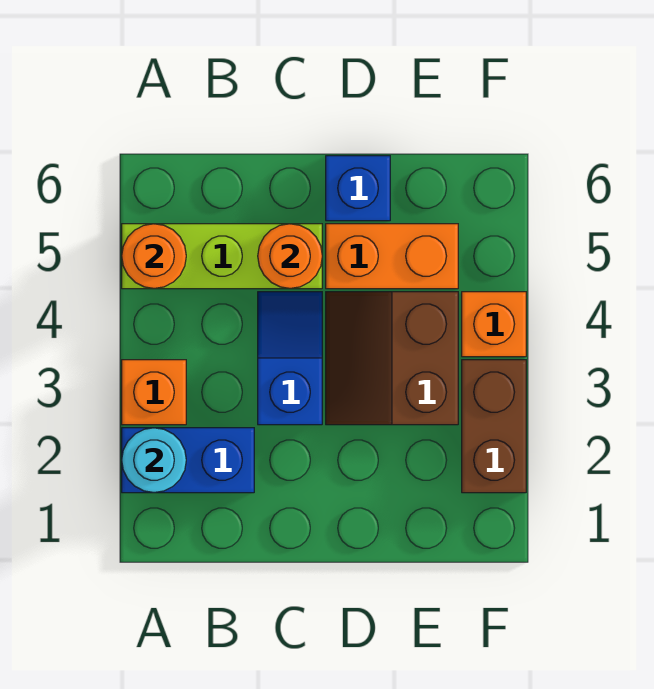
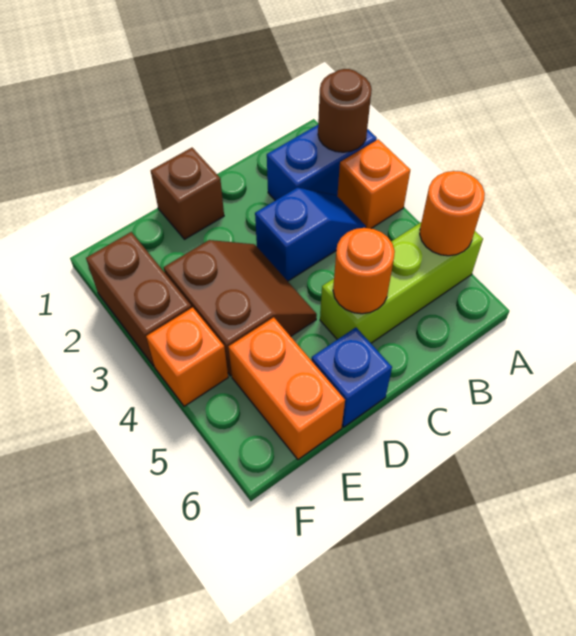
cyan round brick A2 level 2 -> brown round brick A2 level 2
blue slope C3:C4 level 1 top 3 -> blue slope B3:C3 level 1 top C
none -> brown brick D1 level 1
orange brick D5:E5 level 1 -> orange brick E5:E6 level 1

